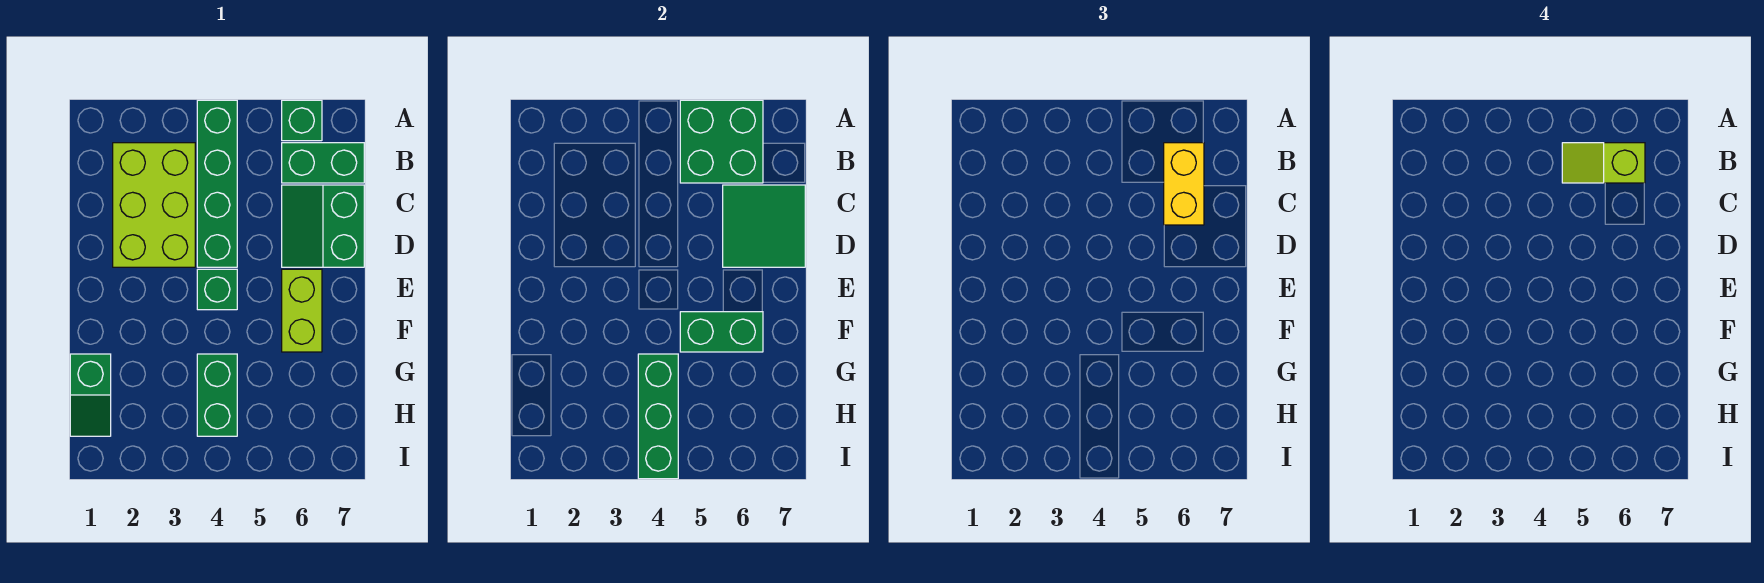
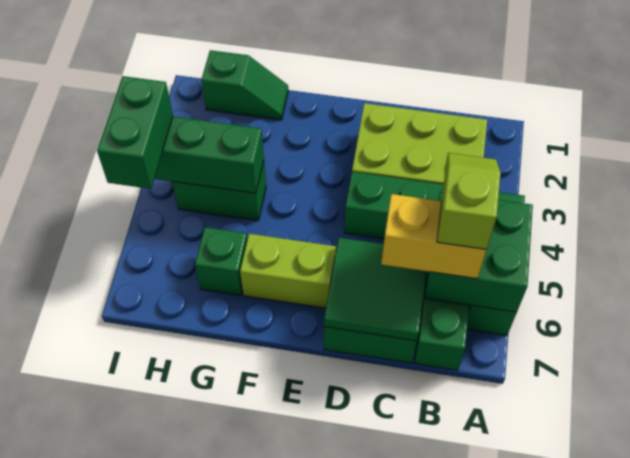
green brick E4 level 1 -> green brick G6 level 1
green brick F5:F6 level 2 -> green brick I4:I5 level 3
green slope G1:H1 level 1 top G -> green slope G1:H1 level 1 top H

